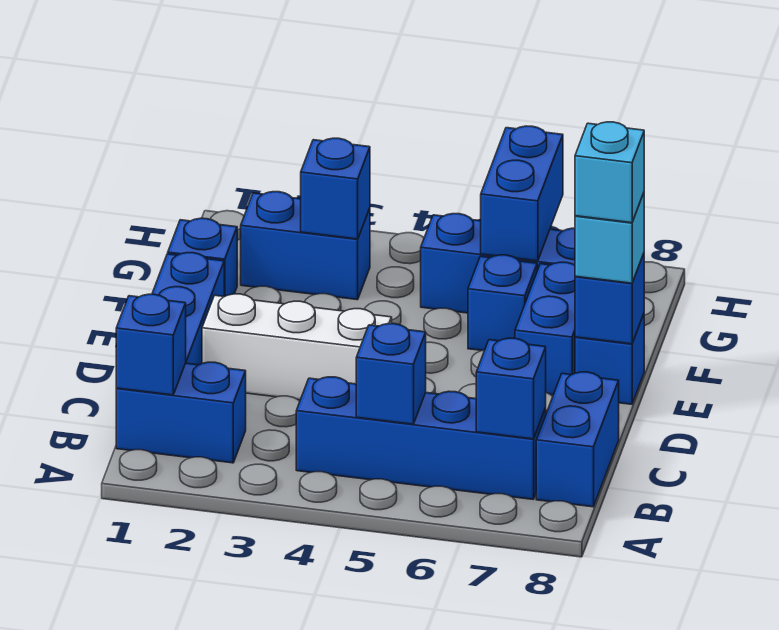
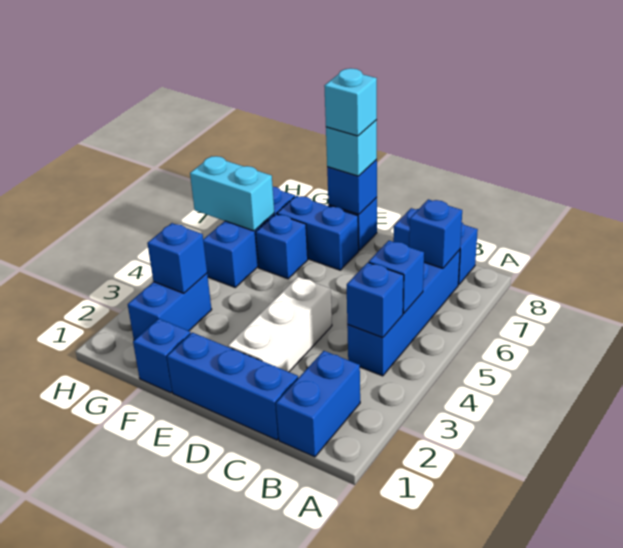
blue brick B1 level 2 -> blue brick B4 level 2
blue brick G6:H6 level 2 -> cyan brick G6:H6 level 2

